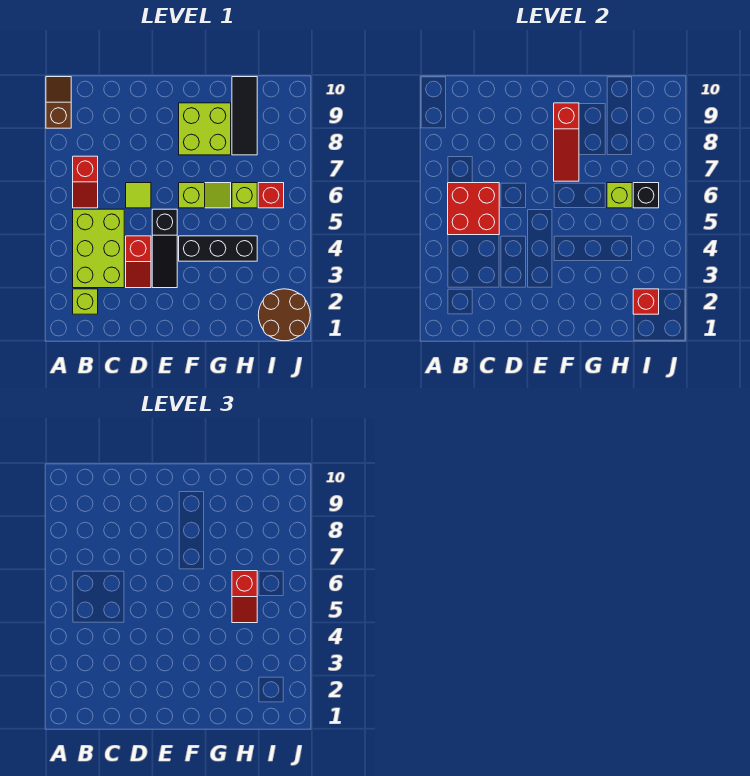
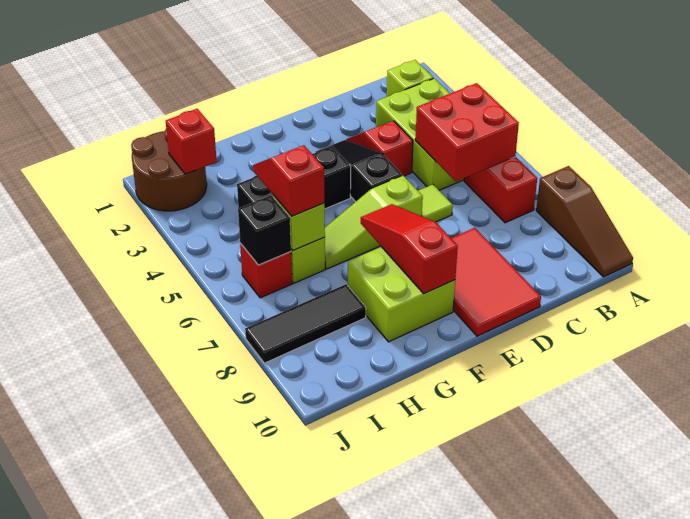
brown slope A9:A10 level 1 top 9 -> brown slope A8:A10 level 1 top 8
none -> red tile D8:E10 level 1
lime slope F6:G6 level 1 top F -> lime slope E6:G6 level 1 top E
black tile H8:H10 level 1 -> black tile H8:J8 level 1

